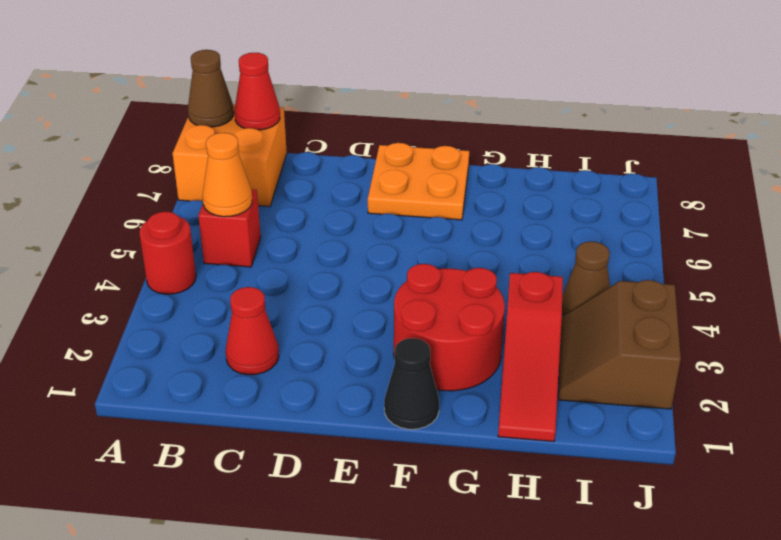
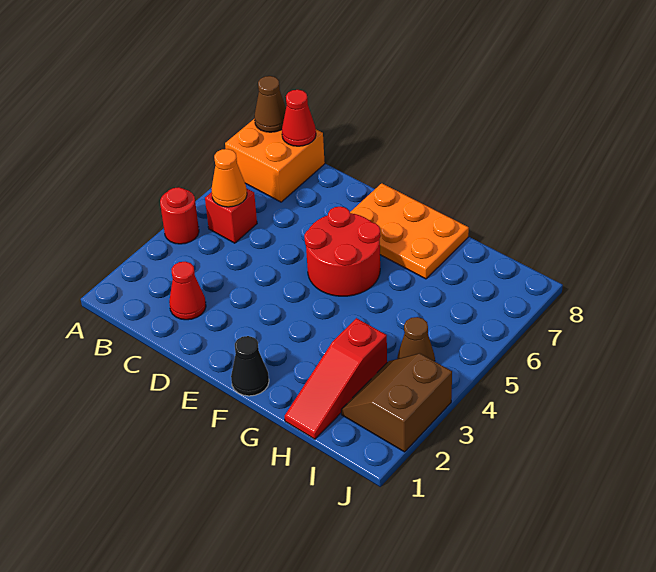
orange plate E7:F8 level 1 -> orange plate E7:G8 level 1
red round brick F2:G3 level 1 -> red round brick E5:F6 level 1

